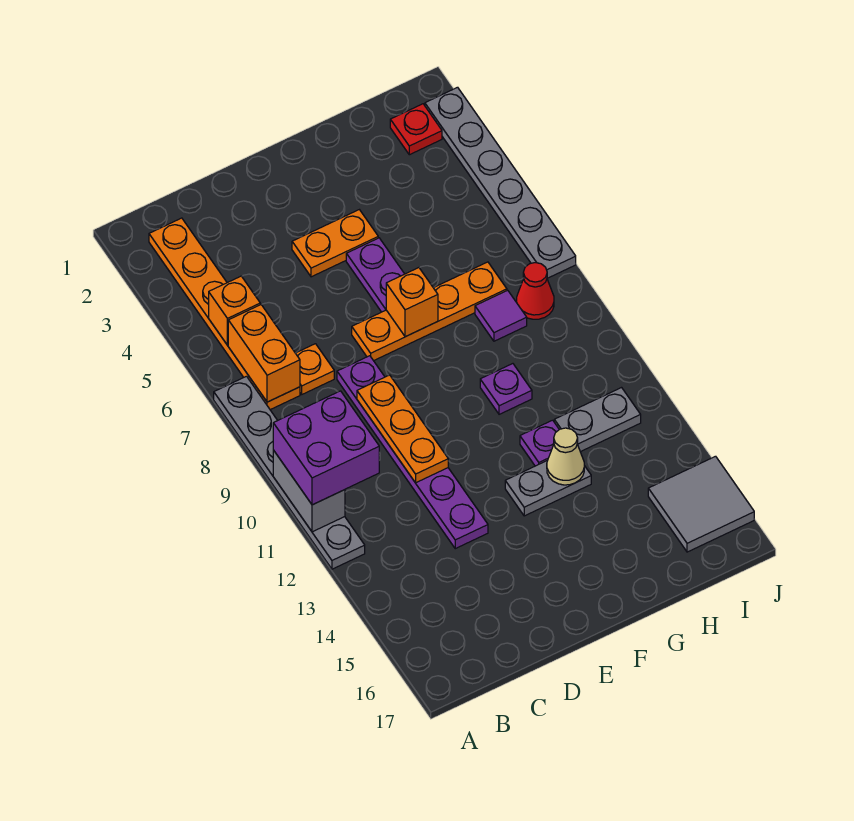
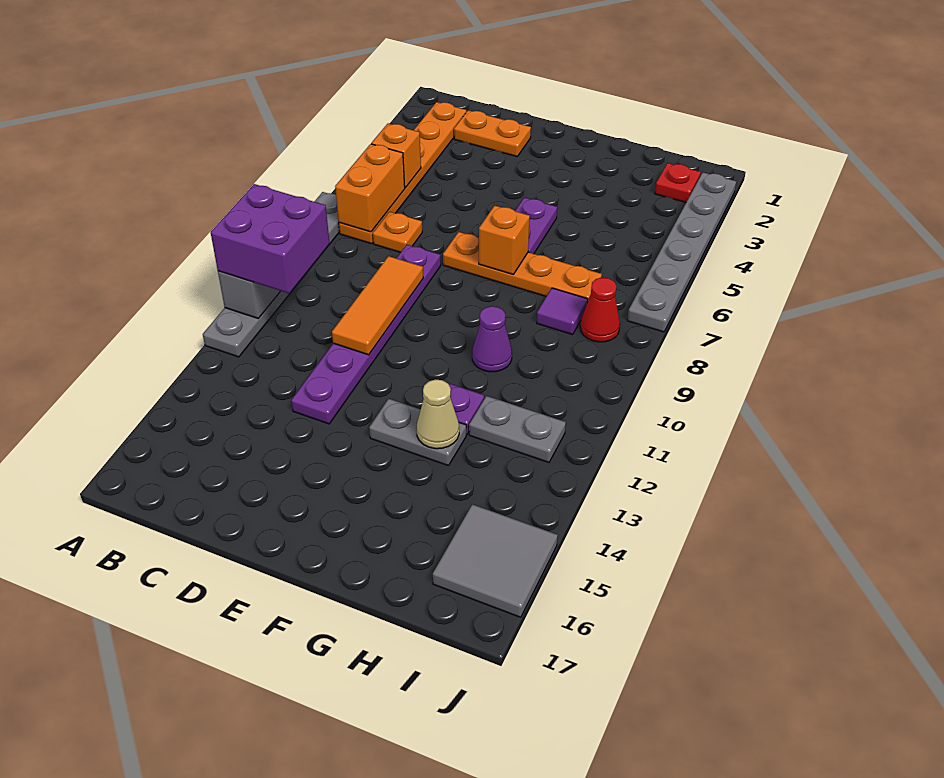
orange plate D9:D11 level 2 -> orange tile D9:D11 level 2
orange plate E4:F4 level 1 -> orange plate C2:D2 level 1
purple plate G10 level 1 -> purple cone G10 level 1

